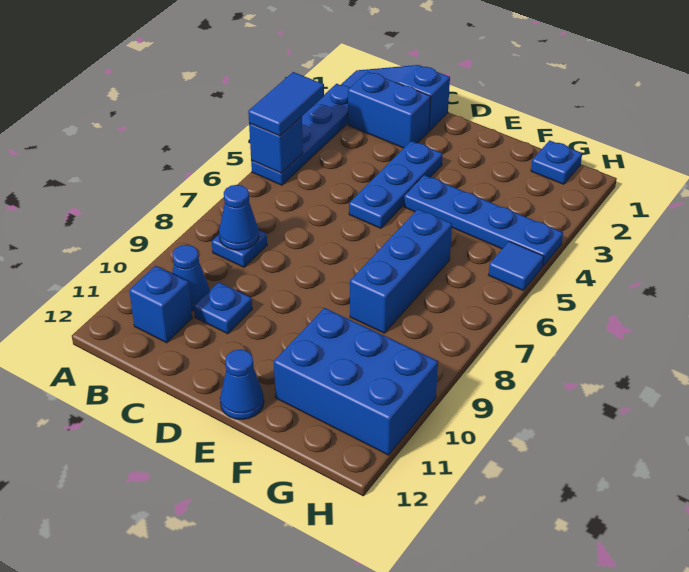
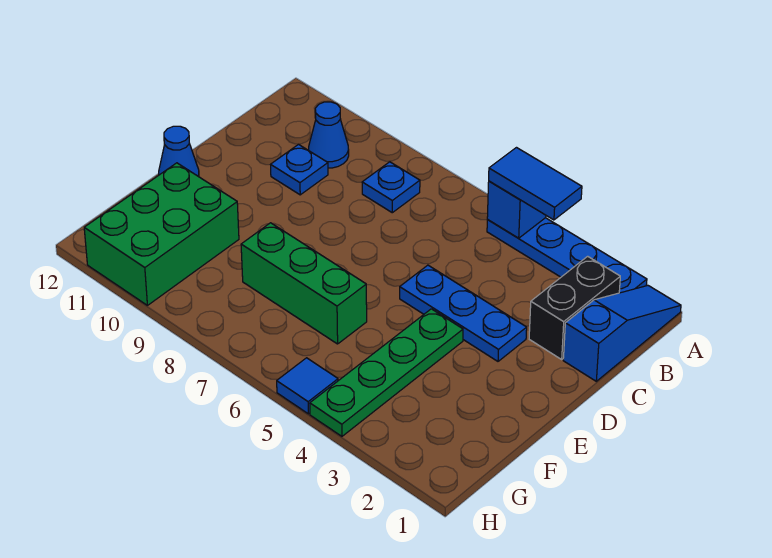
blue brick B2:C2 level 1 -> black brick B2:C2 level 1
blue cone B8 level 2 -> none
blue brick B11 level 1 -> none
blue plate E4:H4 level 1 -> green plate E4:H4 level 1
blue brick F6:F8 level 1 -> green brick F6:F8 level 1
blue brick F10:H11 level 1 -> green brick F10:H11 level 1
blue plate G1 level 1 -> none

